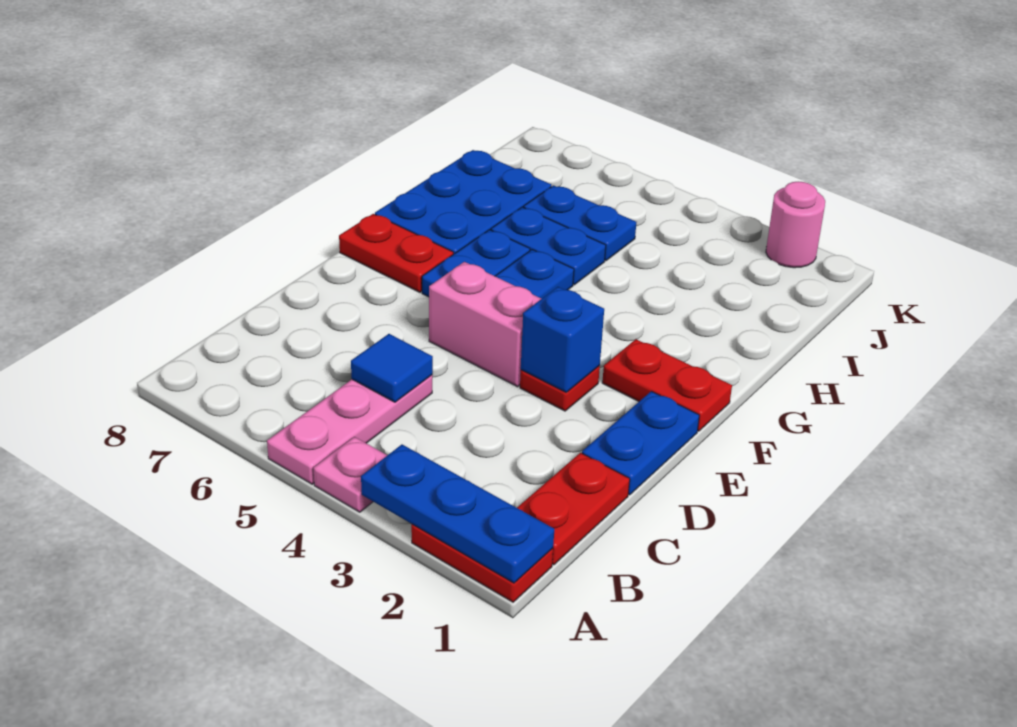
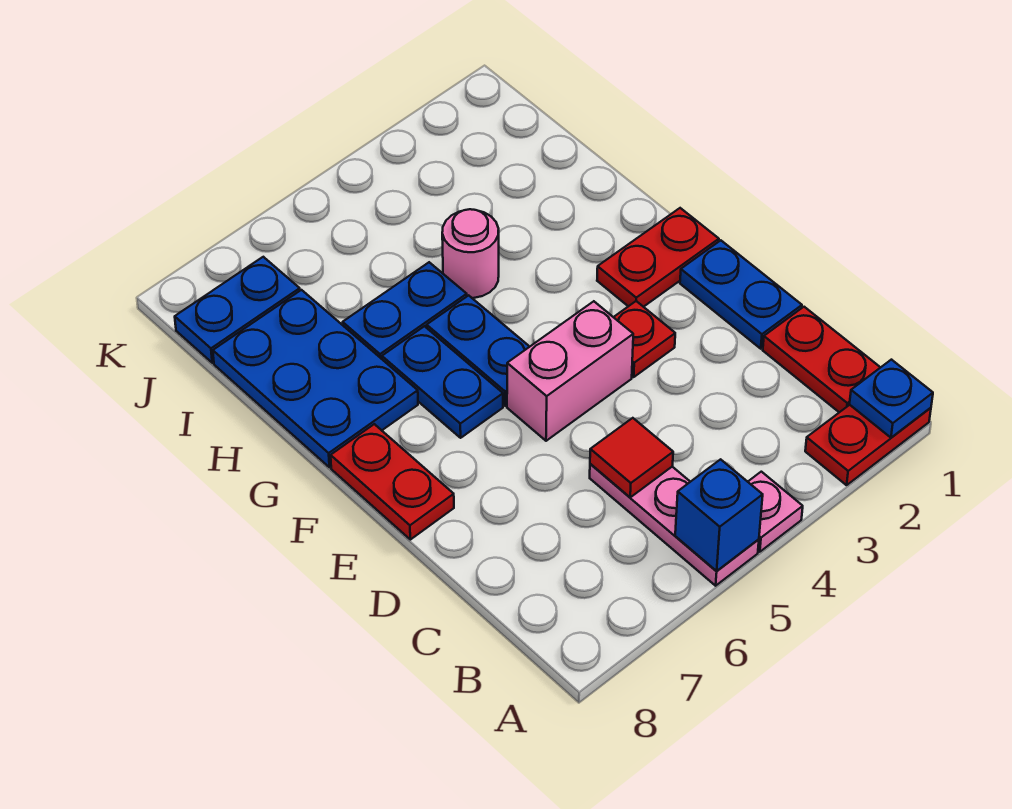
blue plate A1:A3 level 2 -> blue plate A1 level 2
blue tile C5 level 2 -> red tile C5 level 2
blue brick E3 level 2 -> blue brick A5 level 2
red plate F7:F8 level 1 -> red plate E8:F8 level 1
blue plate I5:I6 level 1 -> blue plate J7:J8 level 1
pink round brick K2 level 1 -> pink round brick H4 level 1

